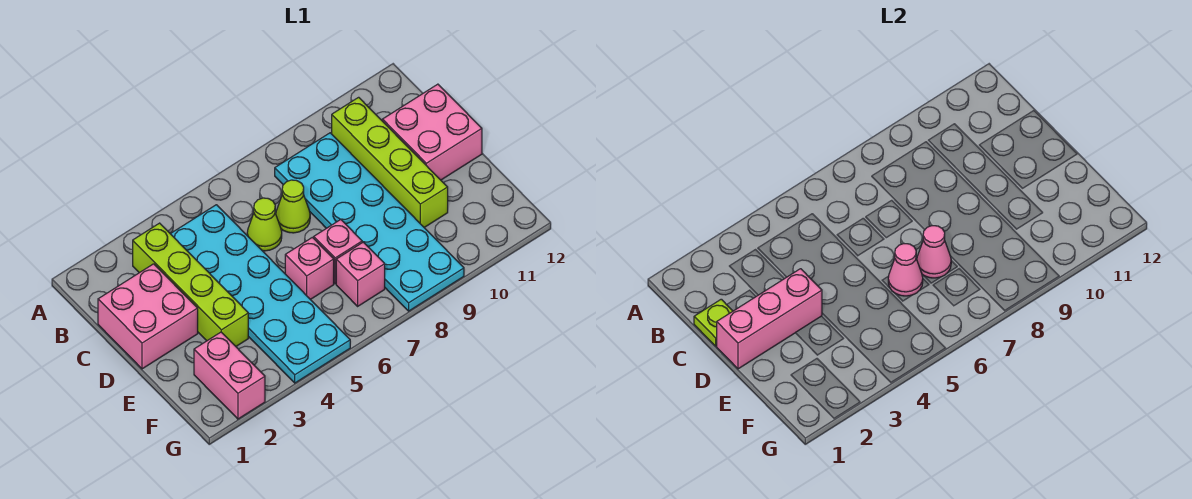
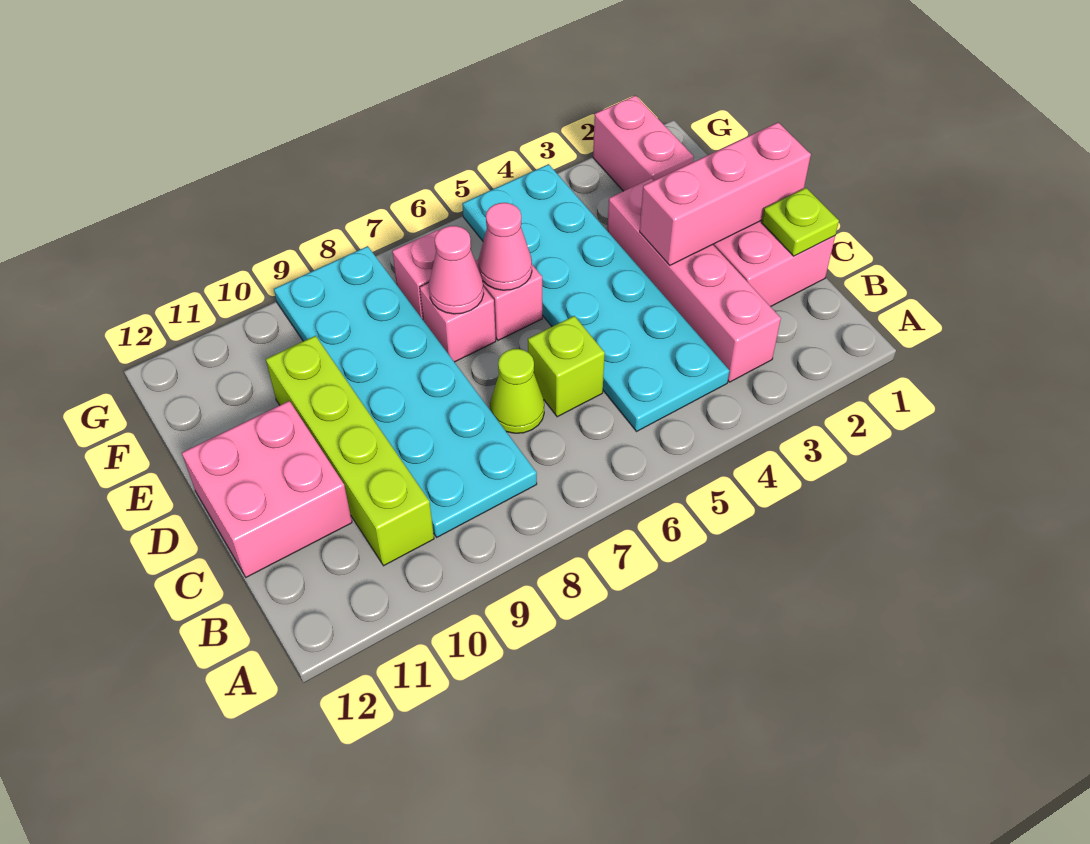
lime brick B3:E3 level 1 -> pink brick B3:E3 level 1
lime cone C6 level 1 -> lime brick C6 level 1

